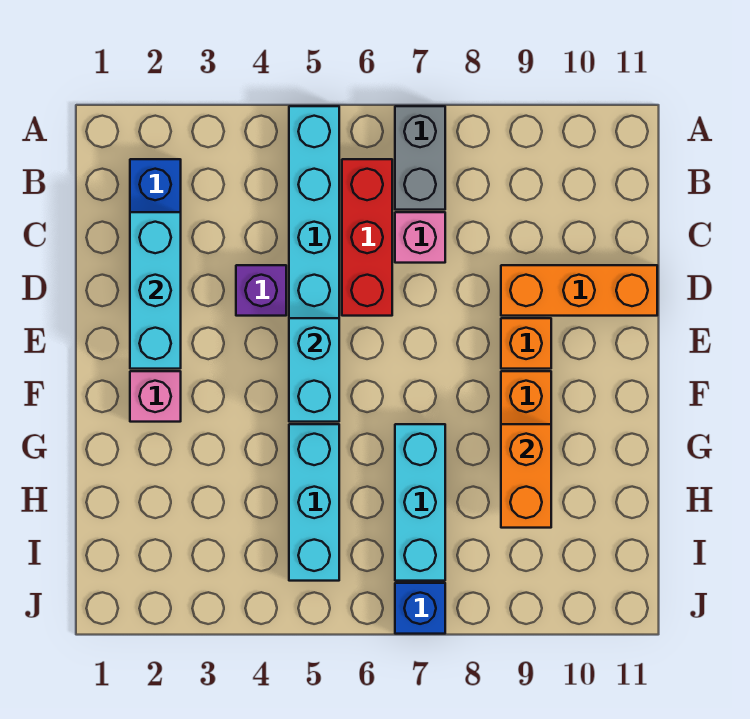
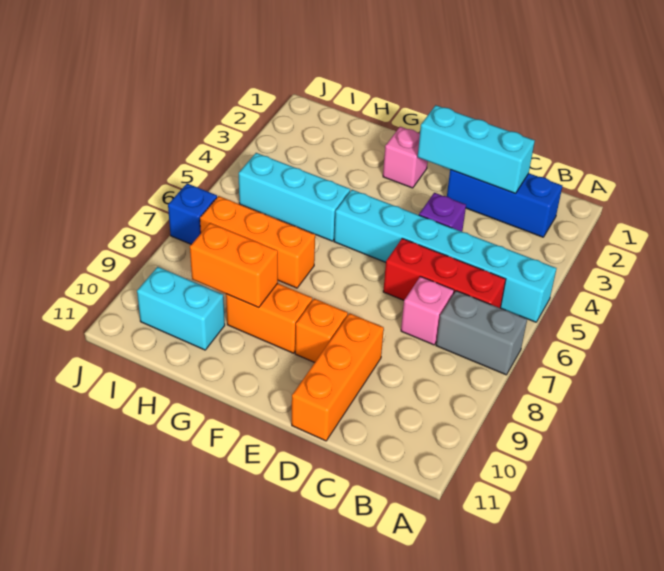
cyan brick E5:F5 level 2 -> cyan brick H10:I10 level 1
cyan brick G7:I7 level 1 -> orange brick G7:I7 level 1

